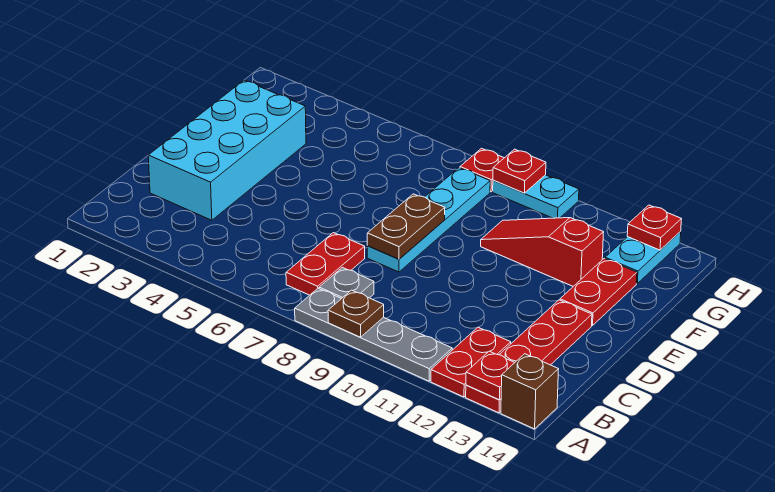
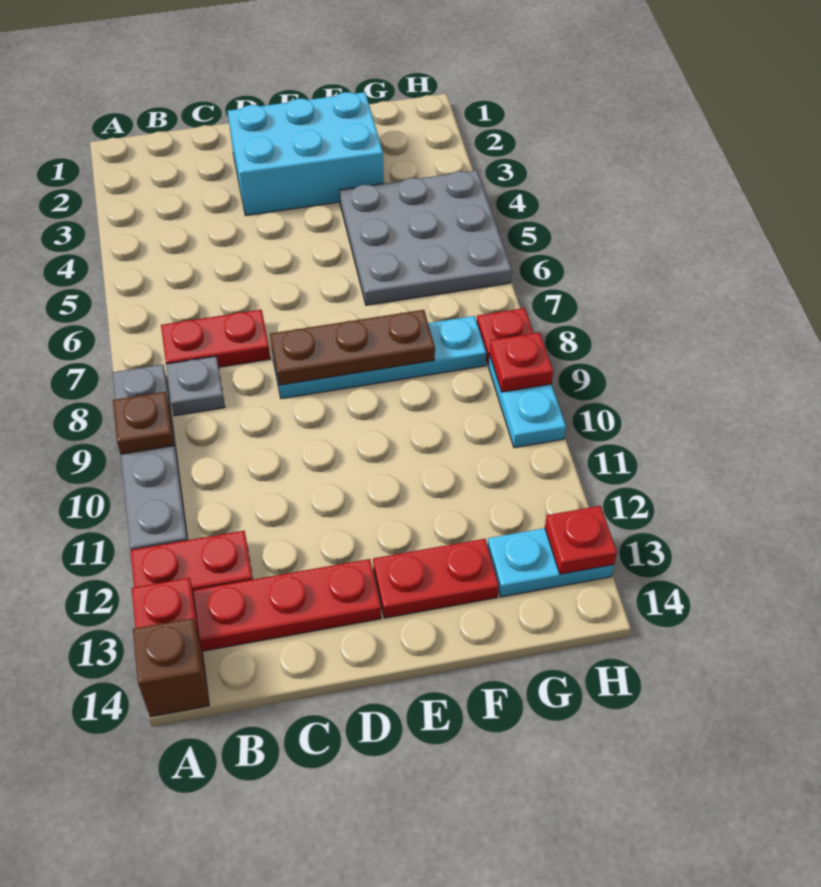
cyan brick C2:F3 level 1 -> cyan brick D2:F3 level 1
brown plate D8:E8 level 2 -> brown plate D8:F8 level 2
none -> grey plate F4:H6 level 1
red slope F10:F12 level 1 top 12 -> none

